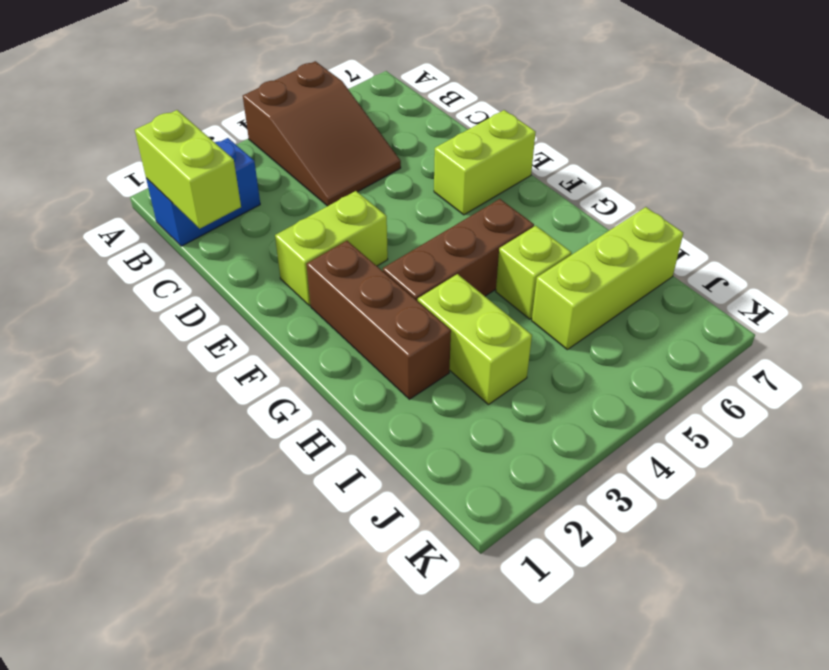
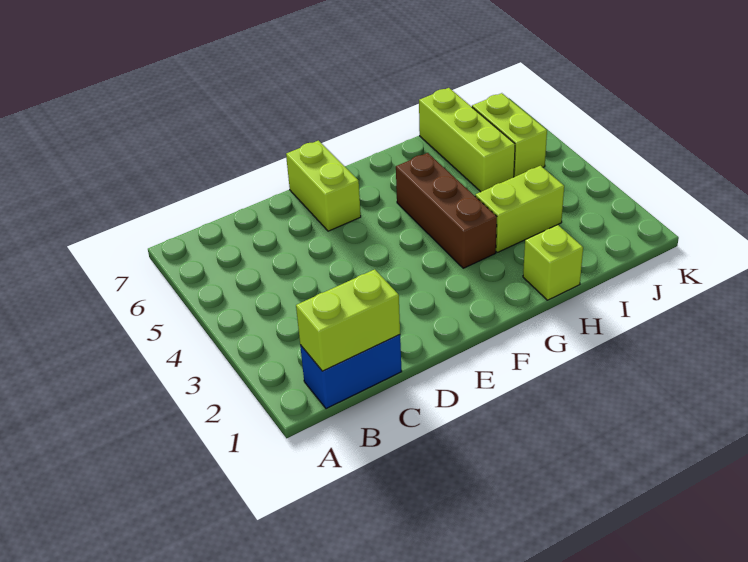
brown slope A4:C5 level 1 top A -> none
blue brick B1:B2 level 1 -> blue brick B1:C1 level 1
lime brick E2:E3 level 1 -> lime brick J5:J6 level 1
brown brick F2:H2 level 1 -> none
lime brick H5 level 1 -> lime brick H1 level 1

